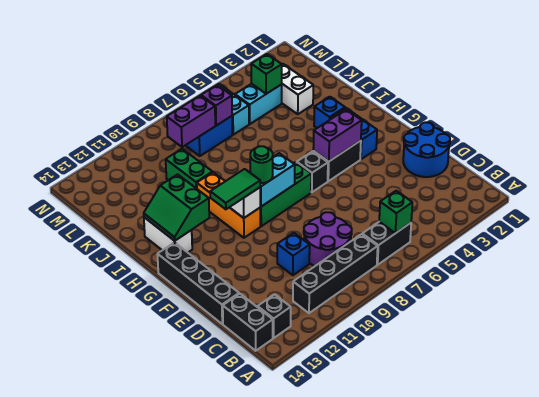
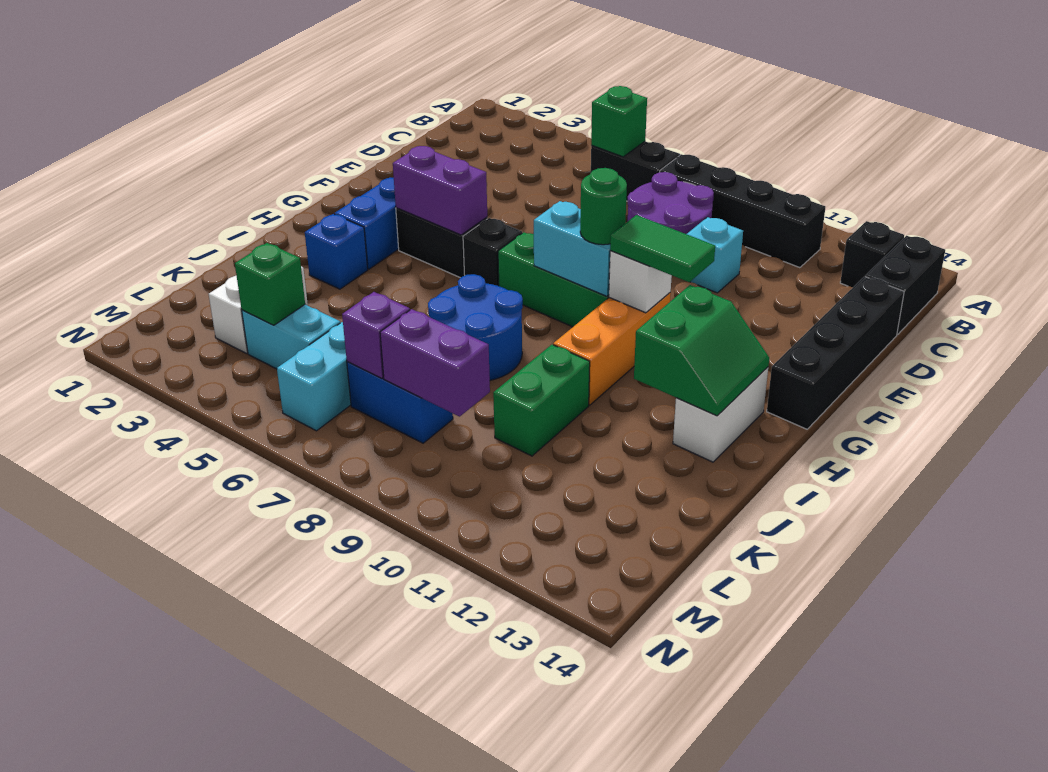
blue round brick D1:E2 level 1 -> blue round brick I7:J8 level 1
blue brick D10 level 1 -> cyan brick D10 level 1

